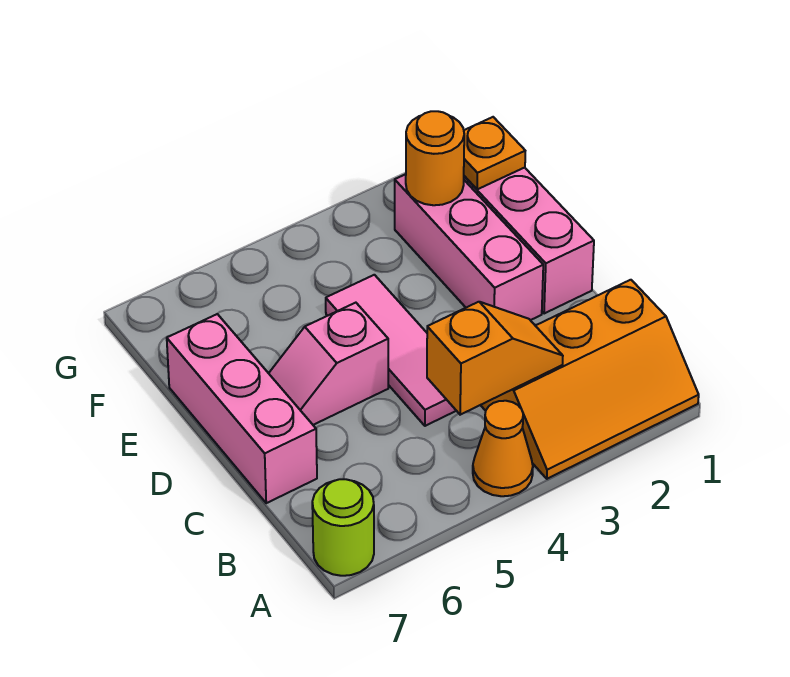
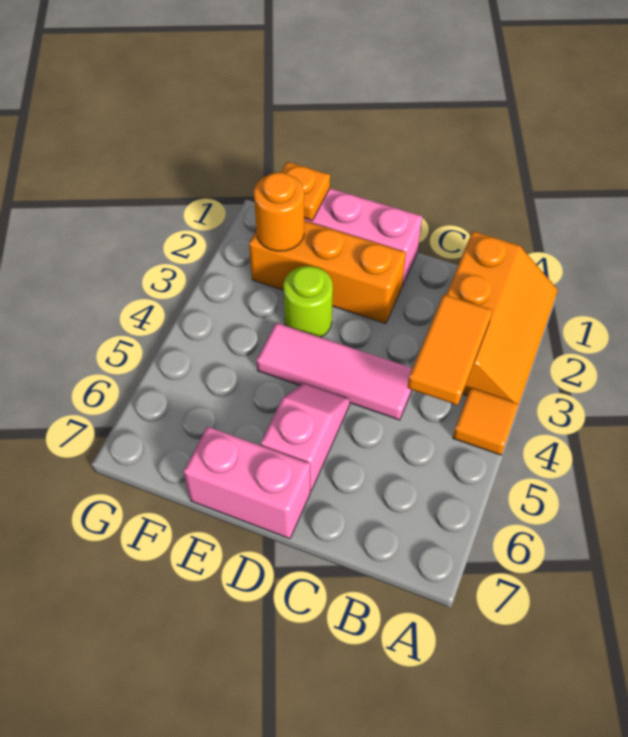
orange cone A4 level 1 -> orange tile A4 level 1
lime round brick A7 level 1 -> lime round brick E3 level 1
orange slope B3:B4 level 2 top 4 -> orange tile B3:B4 level 2
pink brick C7:E7 level 1 -> pink brick D7:E7 level 1
pink brick D2:F2 level 1 -> orange brick D2:F2 level 1
pink slope D5:D6 level 1 top 5 -> pink slope D5:D6 level 1 top 6

